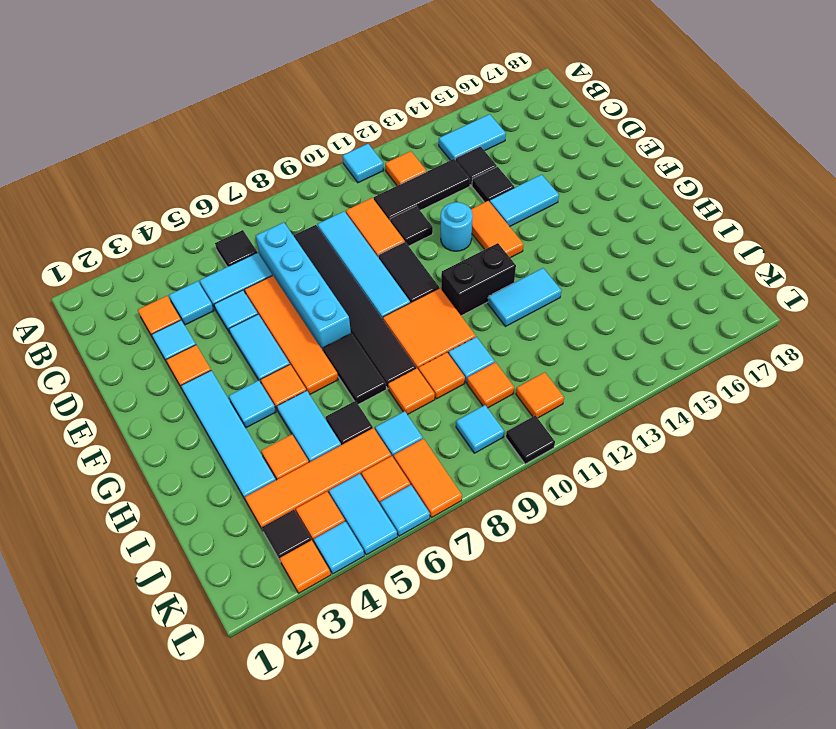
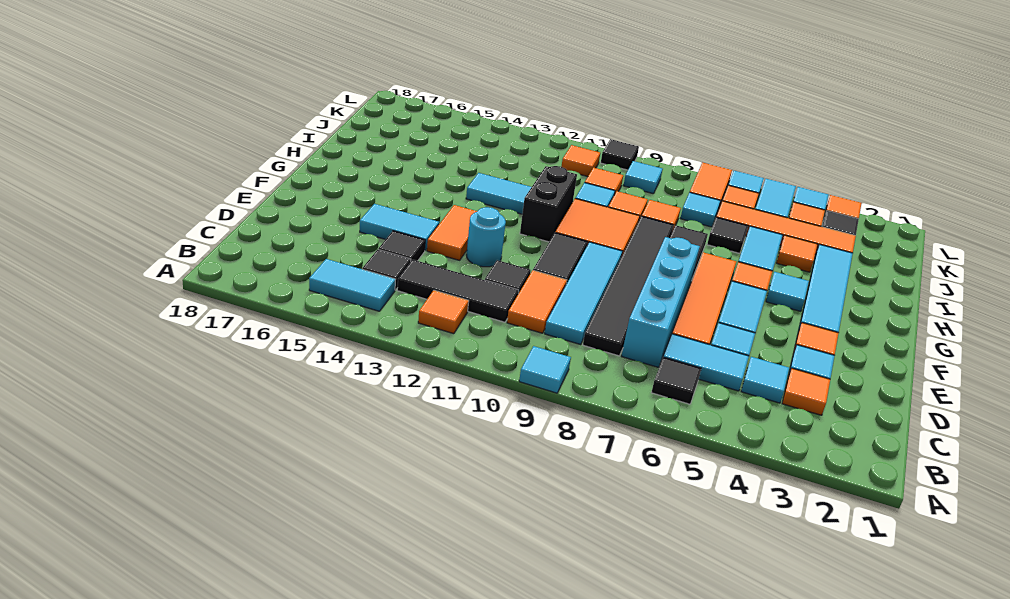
cyan tile A11 level 1 -> cyan tile A9 level 1
black brick G11:G12 level 1 -> black brick G11:H11 level 1

